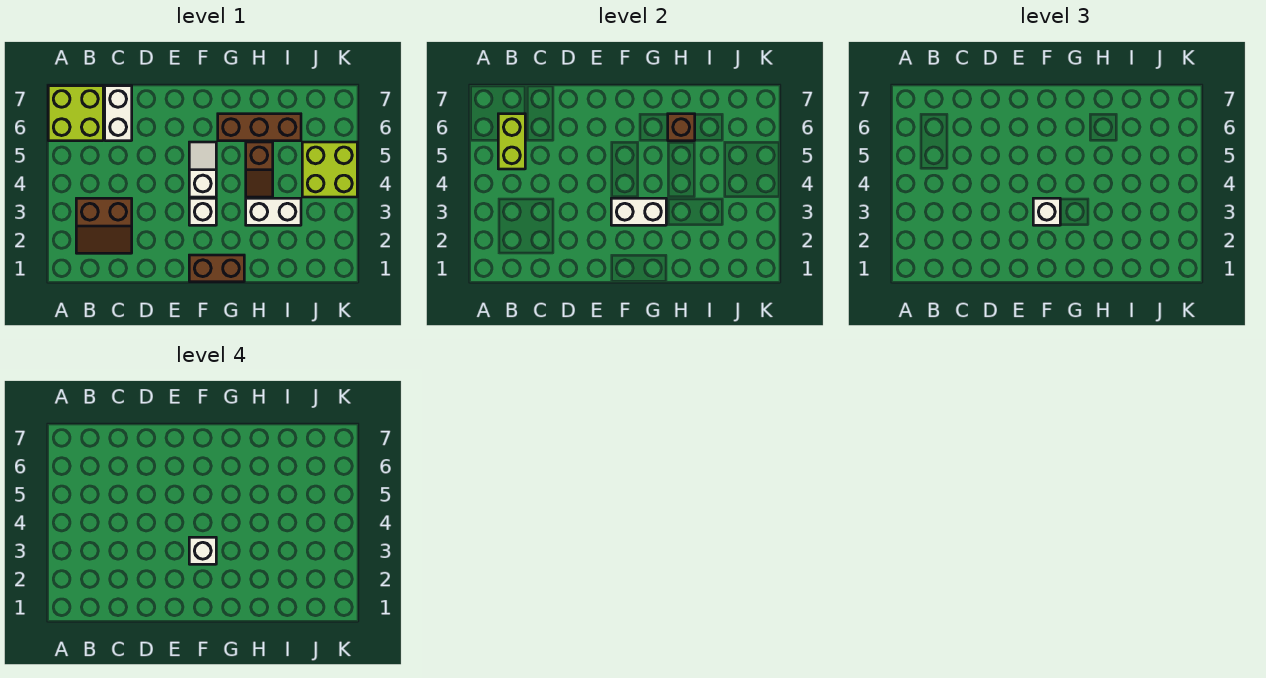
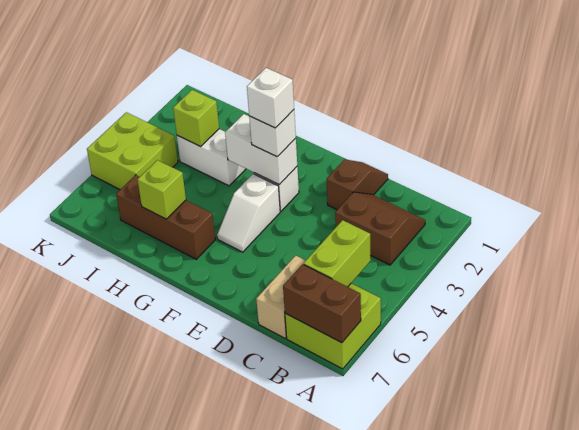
white brick C6:C7 level 1 -> tan brick C6:C7 level 1
brown brick F1:G1 level 1 -> brown brick A7:B7 level 2
brown slope H4:H5 level 1 top 5 -> brown slope D1:D2 level 1 top 2
brown brick H6 level 2 -> lime brick H6 level 2
none -> lime brick I3 level 2

